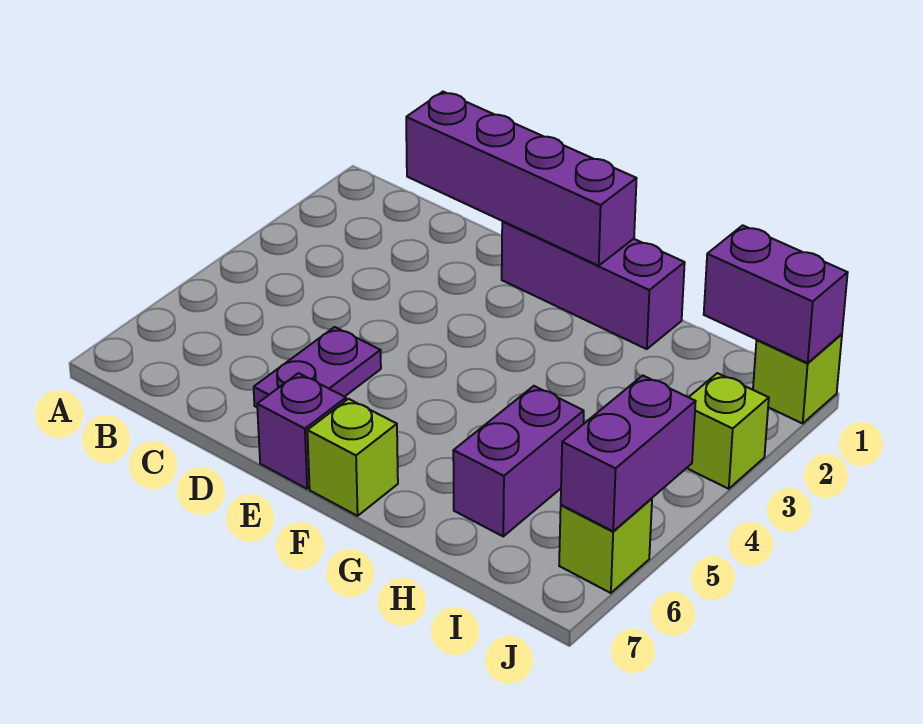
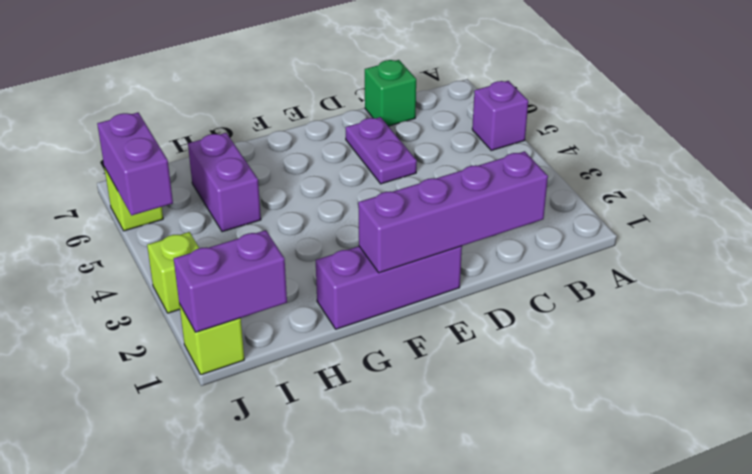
none -> green brick C7 level 1
purple brick E7 level 1 -> purple brick A5 level 1
lime brick F7 level 1 -> none

